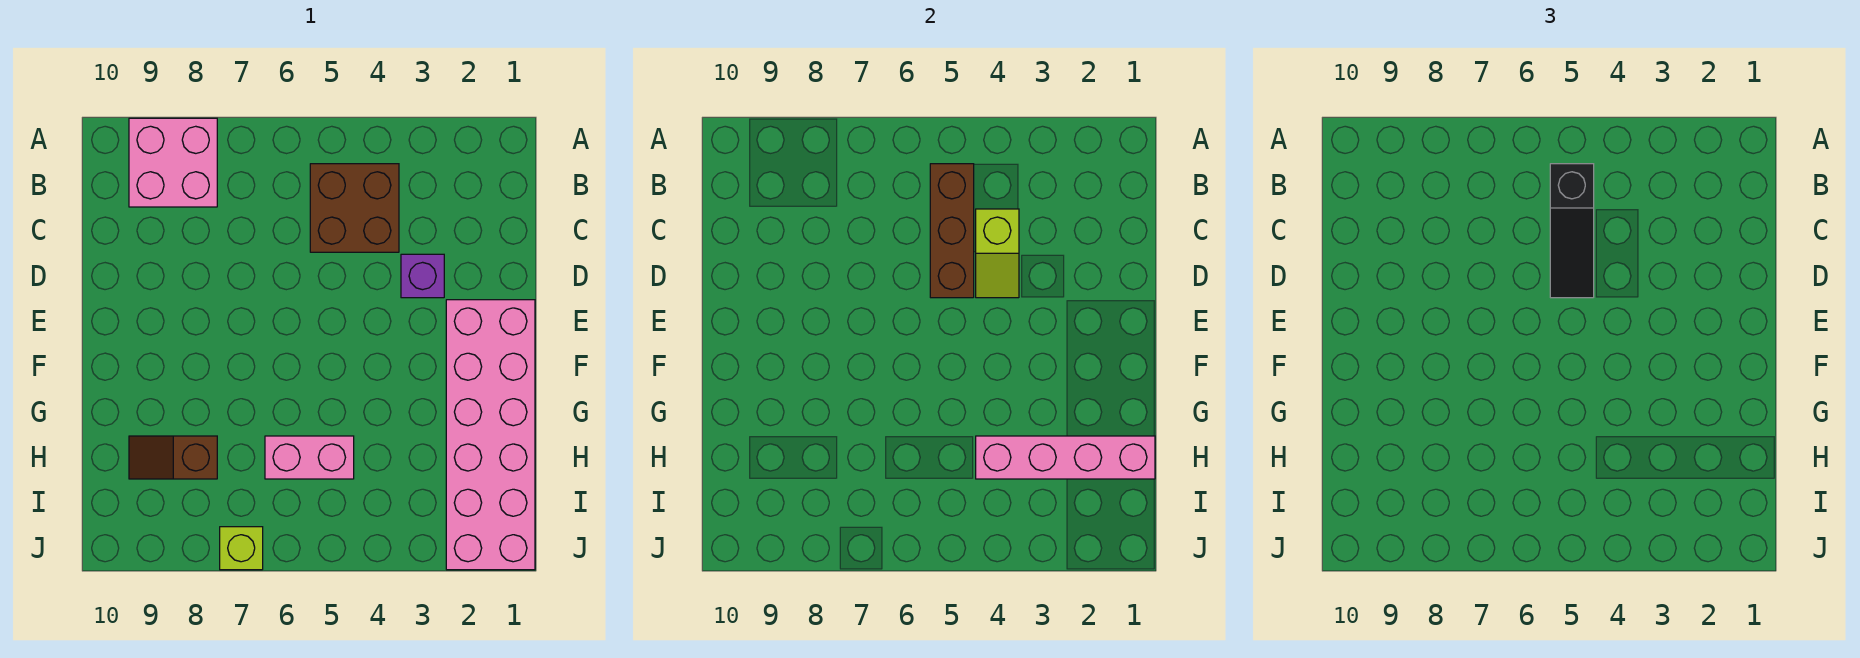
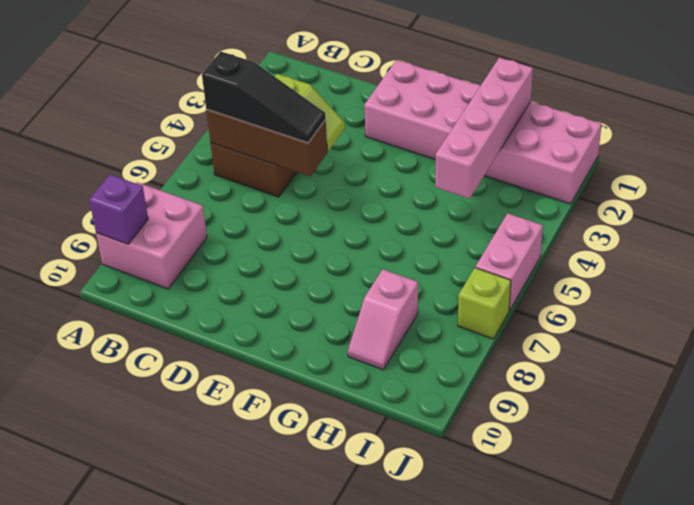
purple brick D3 level 1 -> purple brick A9 level 2
pink brick H5:H6 level 1 -> pink brick J5:J6 level 1
brown slope H8:H9 level 1 top 8 -> pink slope H8:H9 level 1 top 8

